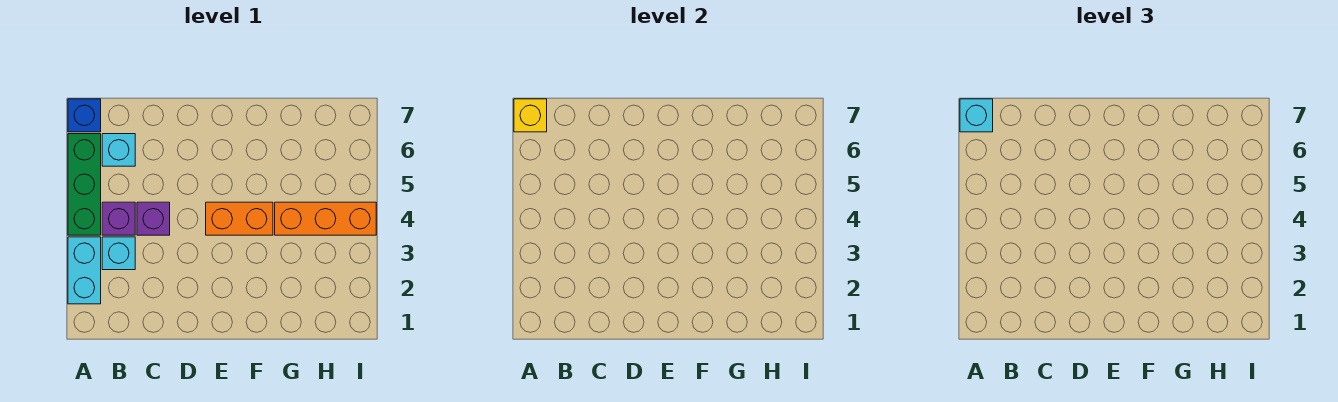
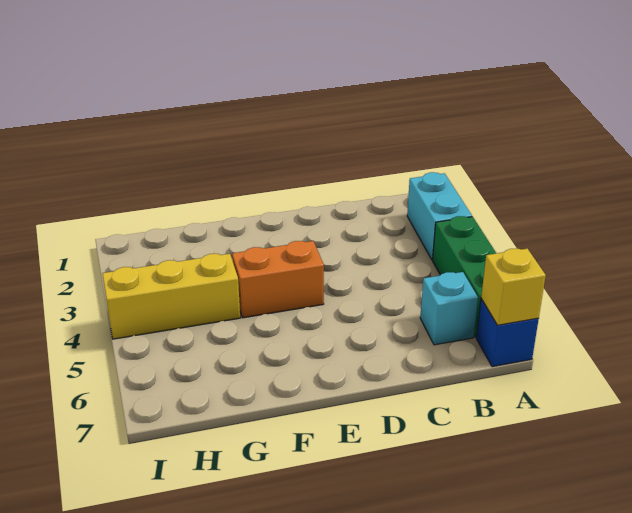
cyan brick A7 level 3 -> none
cyan brick B3 level 1 -> none
purple brick B4 level 1 -> none
purple brick C4 level 1 -> none
orange brick G4:I4 level 1 -> yellow brick G4:I4 level 1

